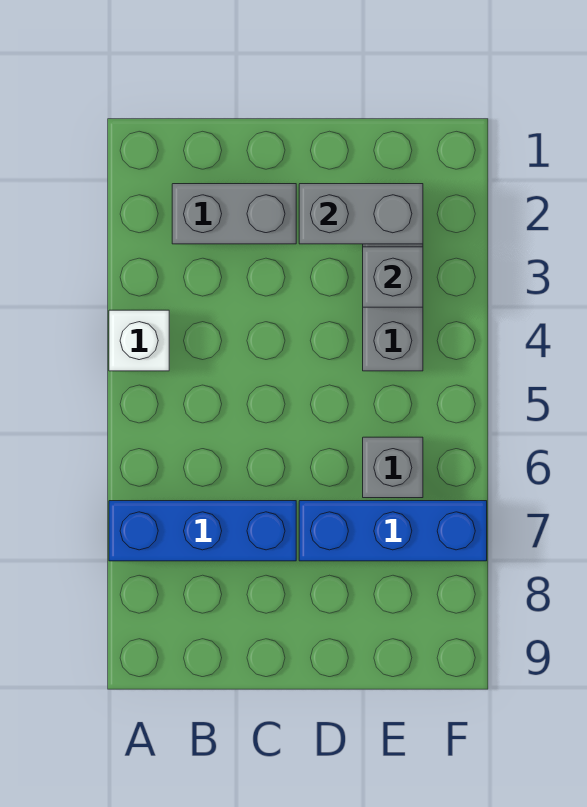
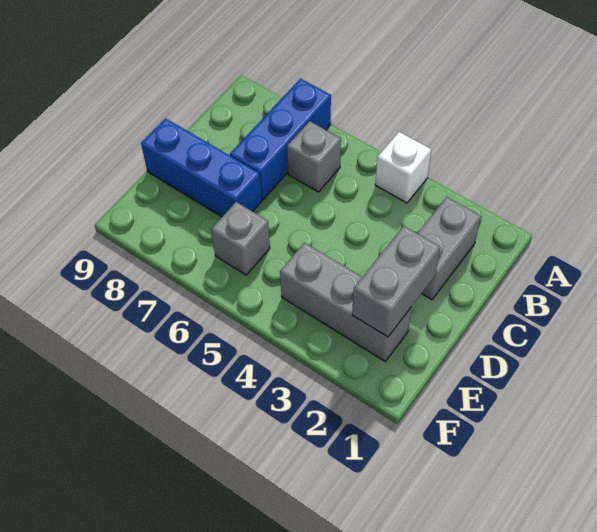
blue brick D7:F7 level 1 -> blue brick D7:D9 level 1
grey brick E3 level 2 -> grey brick B6 level 1

